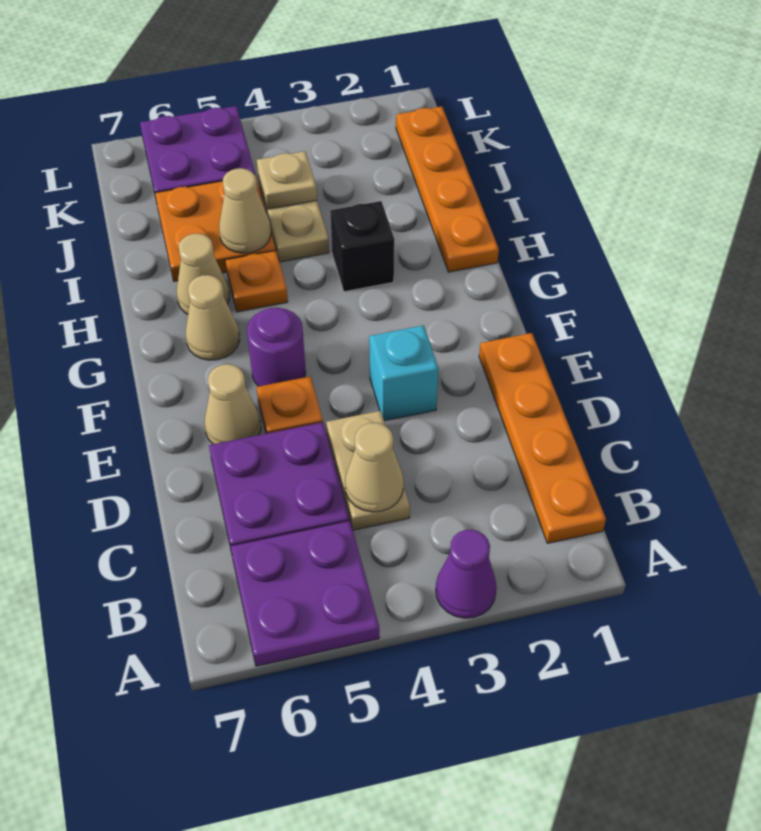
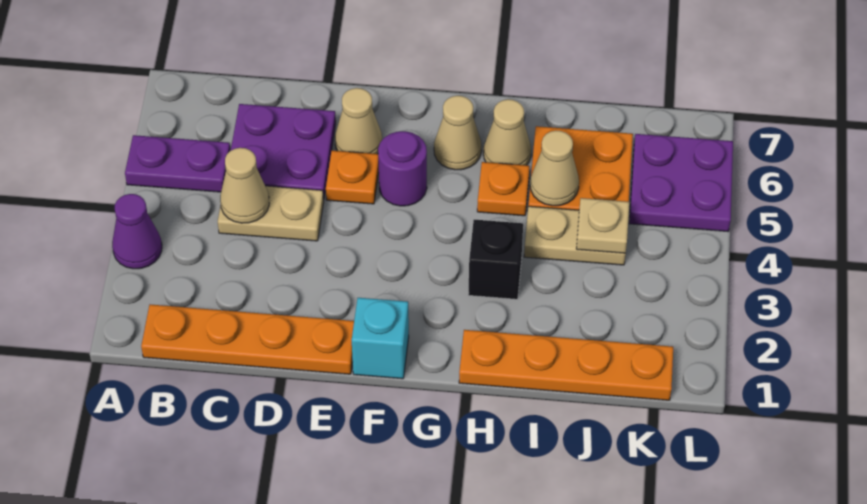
purple plate A5:B6 level 1 -> purple plate A5:B5 level 1
cyan brick E3 level 1 -> cyan brick F1 level 1

